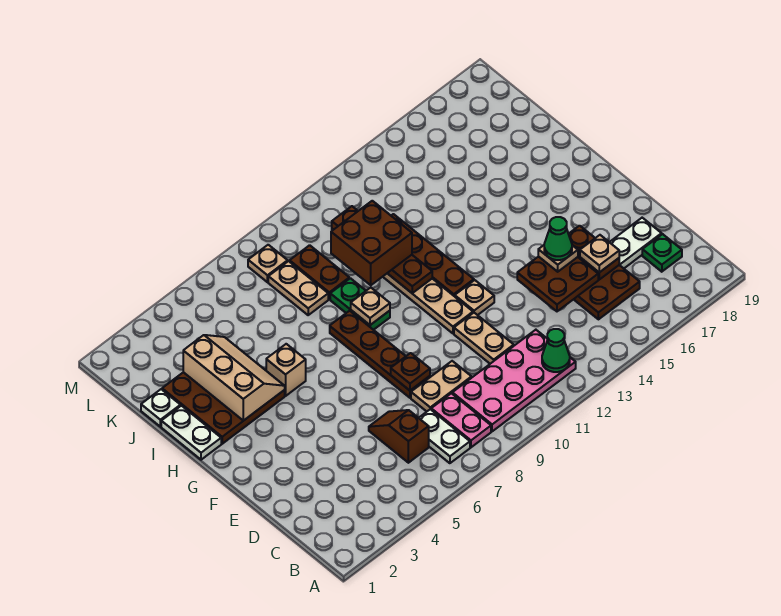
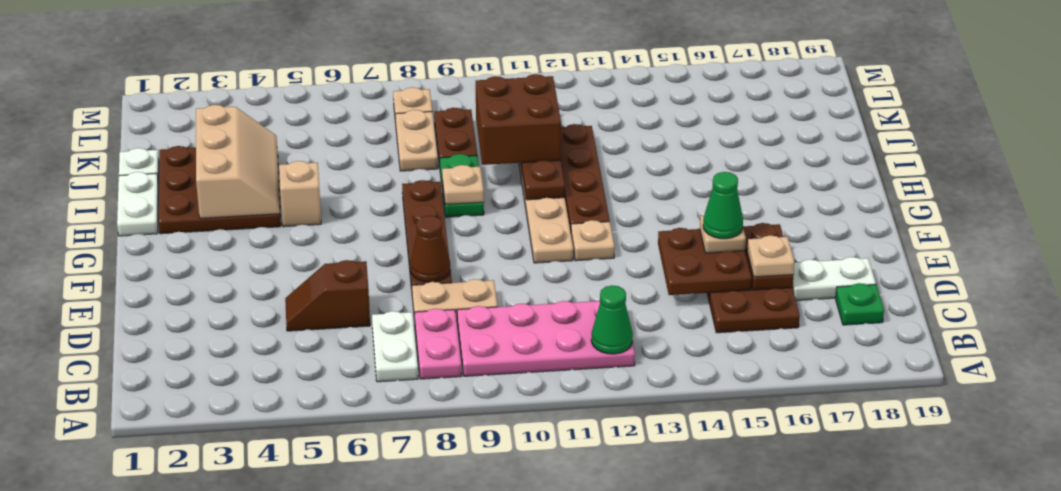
brown slope C6:D6 level 1 top C -> brown slope D5:D6 level 1 top 6
tan plate D11:E11 level 1 -> none
brown plate E8 level 2 -> brown cone E8 level 2

